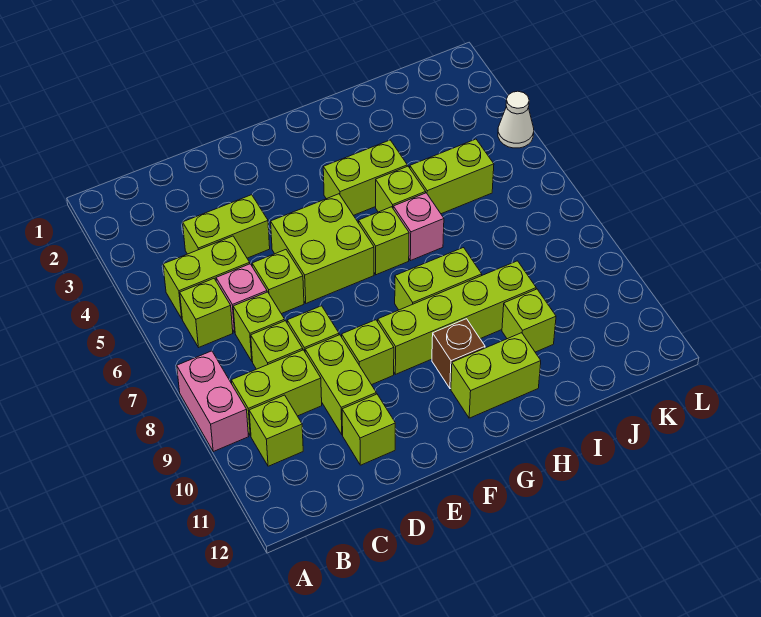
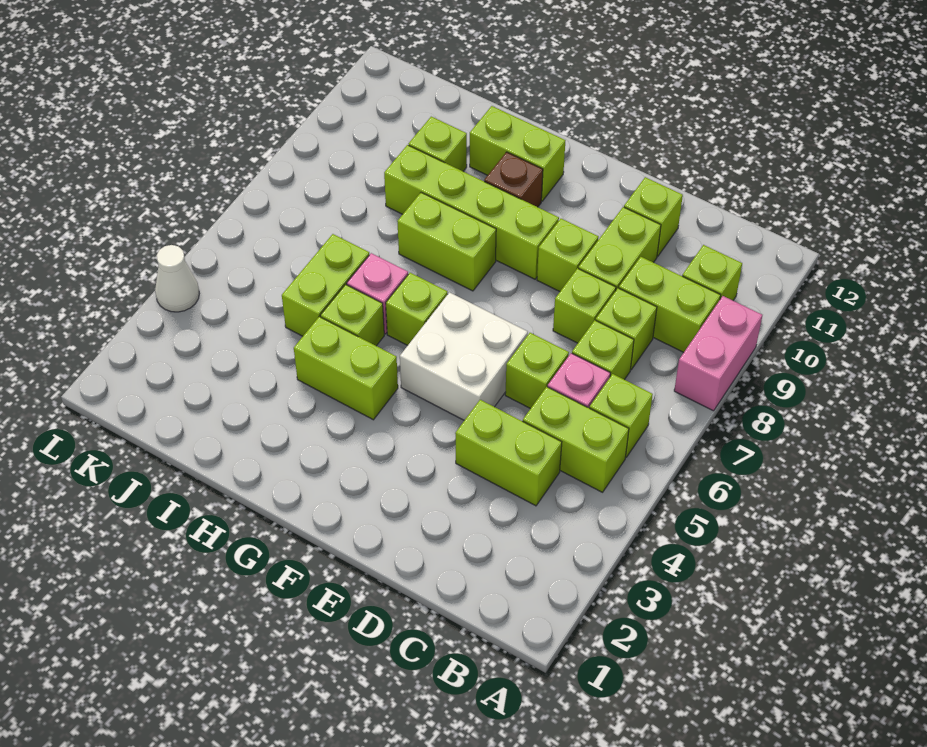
lime brick E5:F6 level 1 -> white brick E5:F6 level 1
lime brick I5:J5 level 1 -> lime brick I5:I6 level 1

